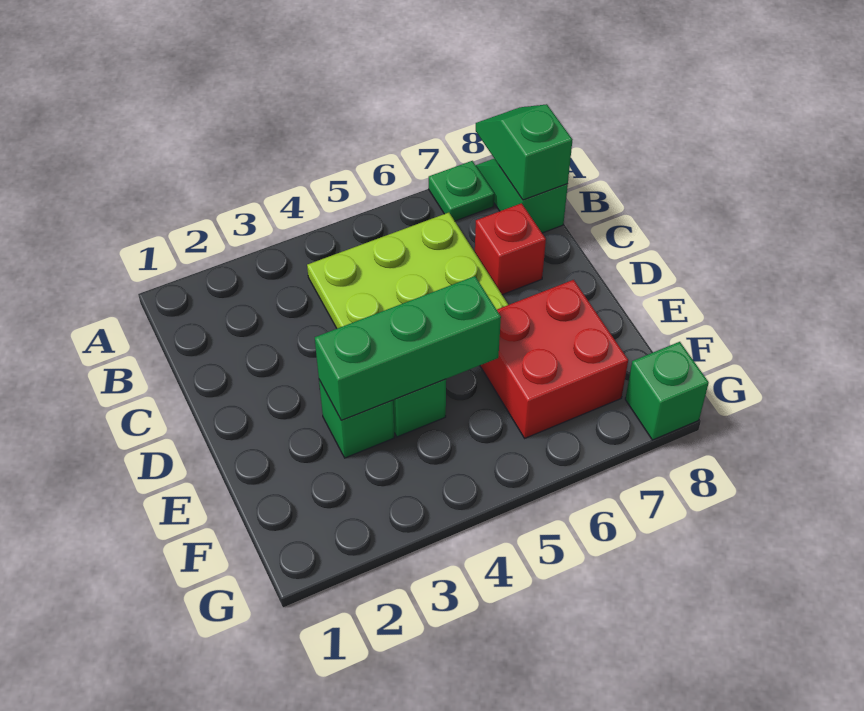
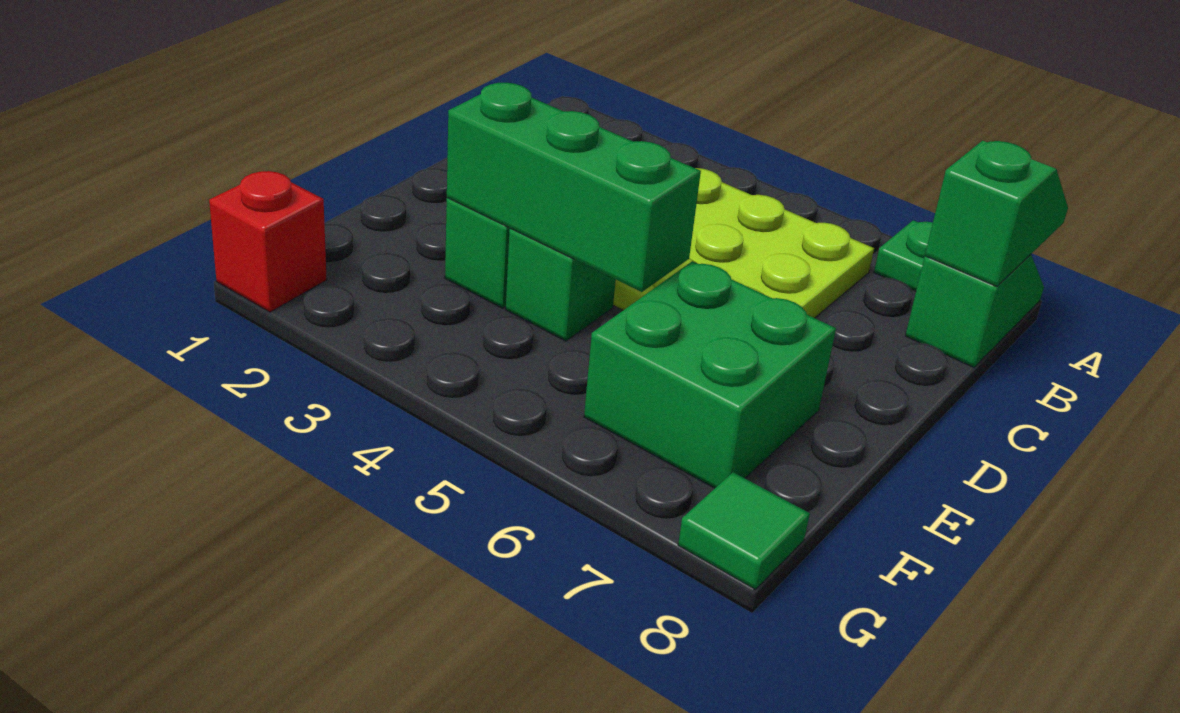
red brick C7 level 1 -> red brick G1 level 1
red brick E6:F7 level 1 -> green brick E6:F7 level 1
green brick G8 level 1 -> green tile G8 level 1

